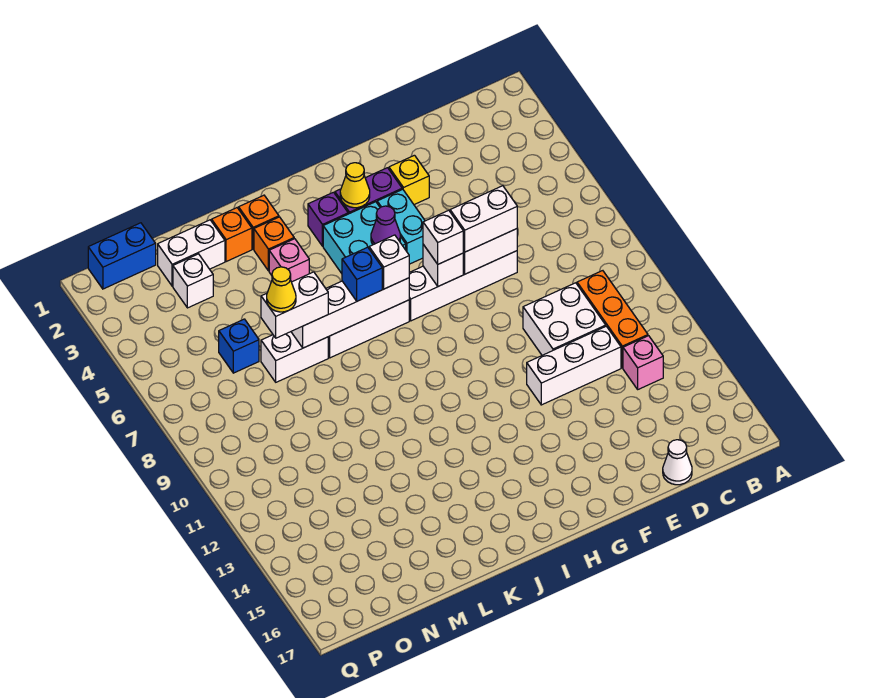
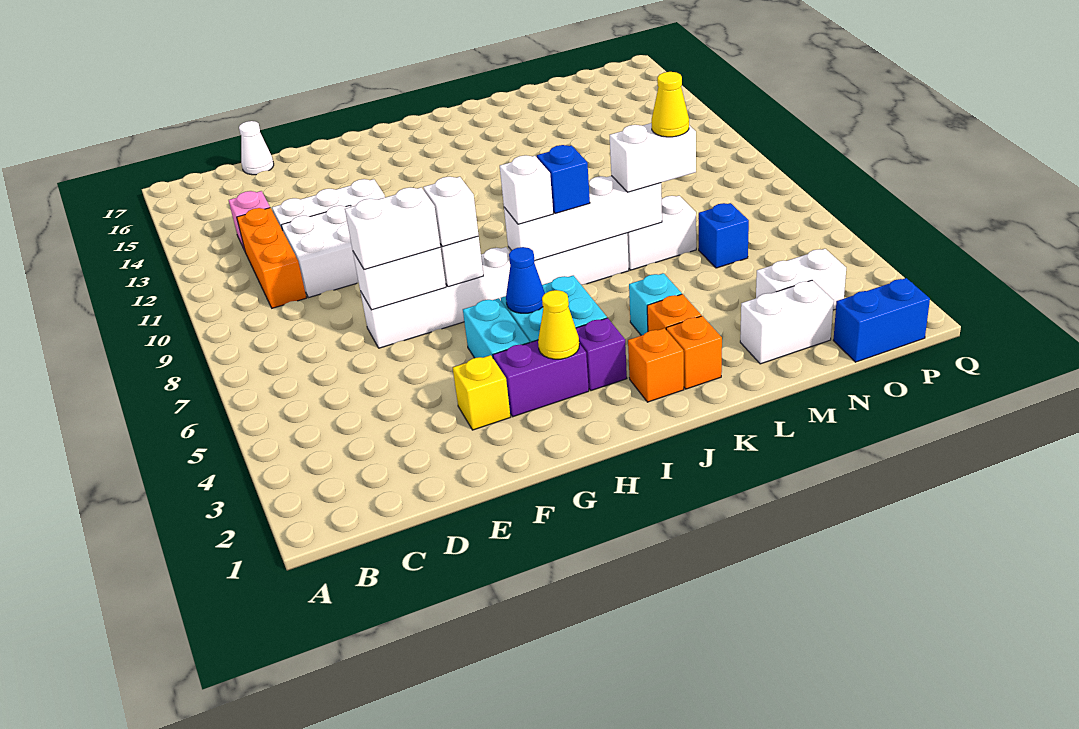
purple cone H5 level 2 -> blue cone H5 level 2
pink brick K4 level 1 -> cyan brick K4 level 1
orange brick L2 level 1 -> orange brick J2 level 1
white brick N3 level 1 -> white brick N3:O3 level 1

